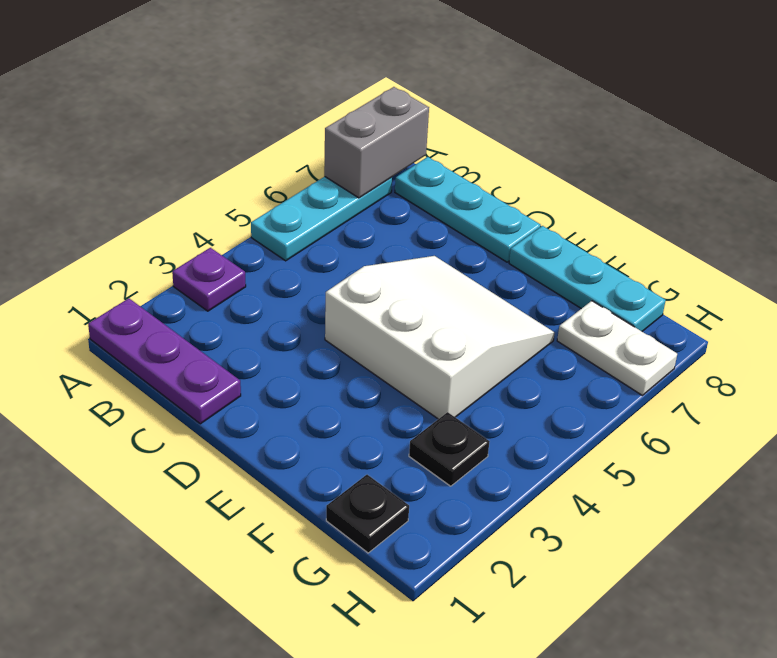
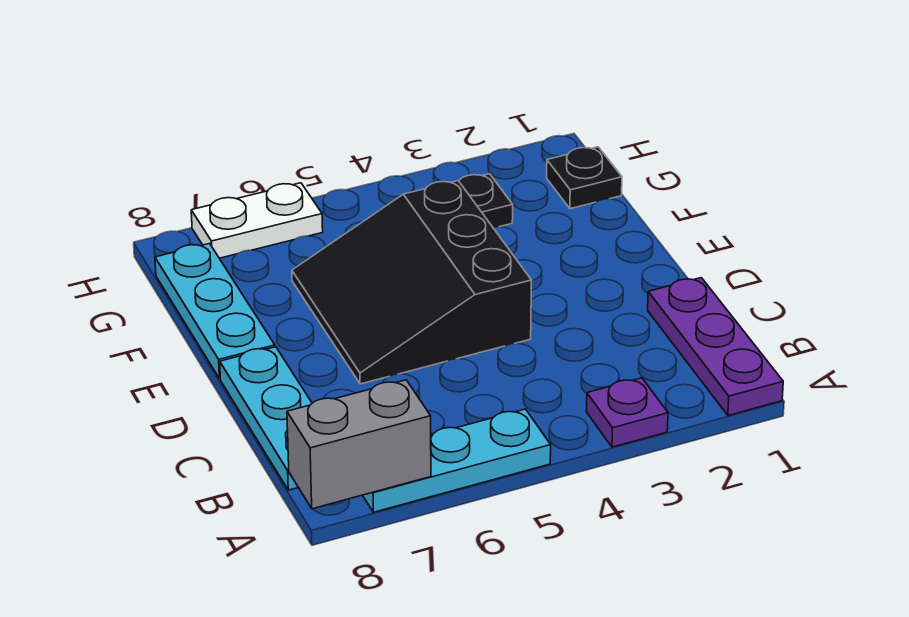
white slope D4:F6 level 1 top 4 -> black slope D4:F6 level 1 top 4
white plate G7:H7 level 1 -> white plate H6:H7 level 1

